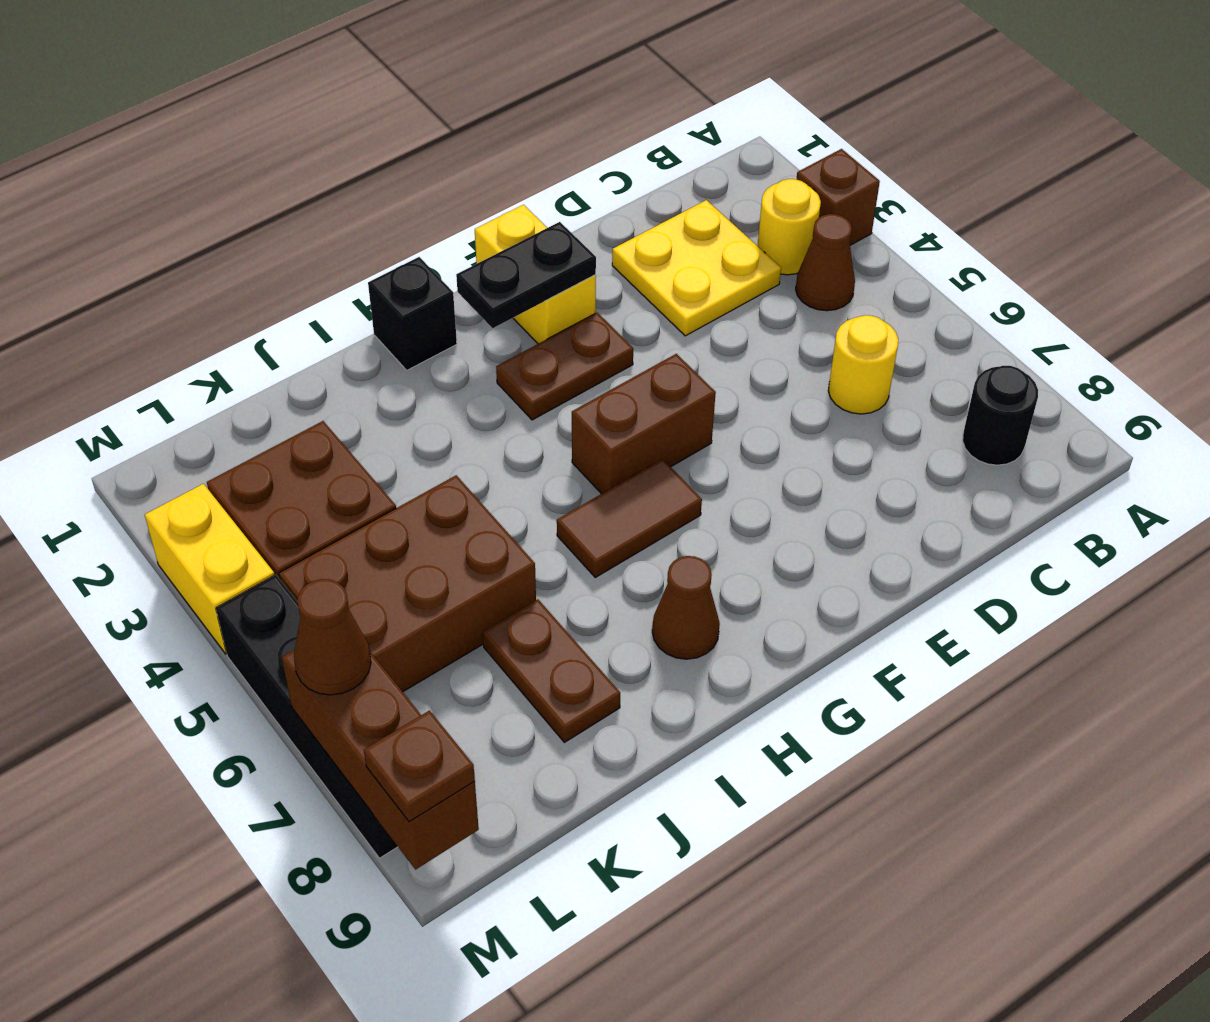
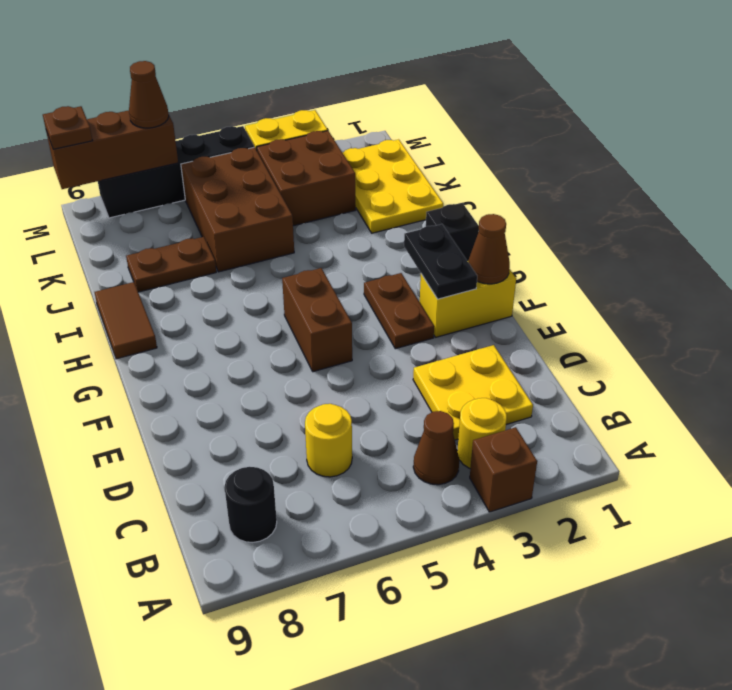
brown tile G6:H6 level 1 -> brown tile H9:I9 level 1
brown cone H8 level 1 -> brown cone F1 level 2
none -> yellow plate J1:L2 level 1

